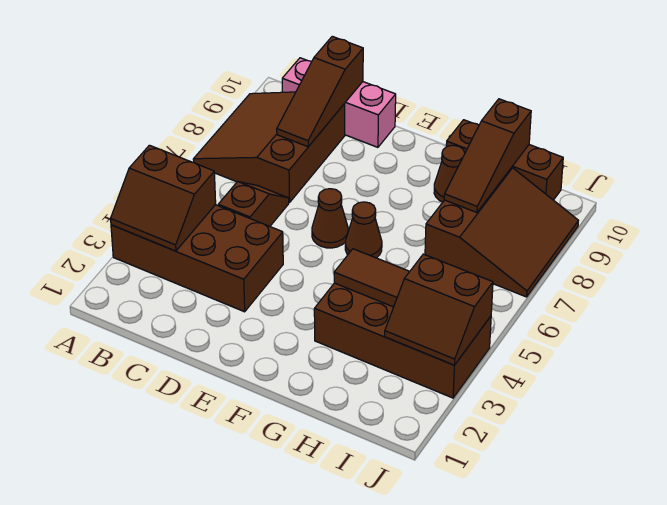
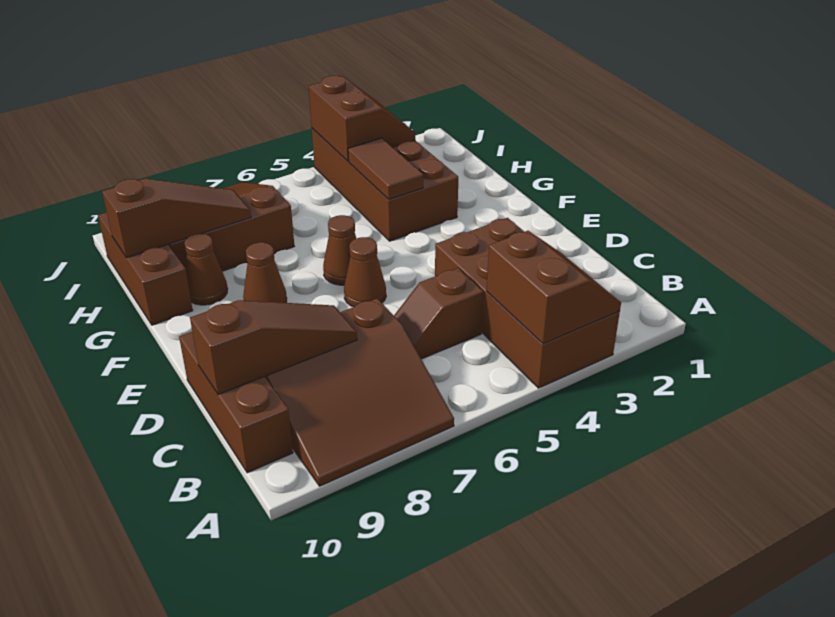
pink brick B10:D10 level 1 -> brown brick B10:D10 level 1
none -> brown cone F8 level 1

